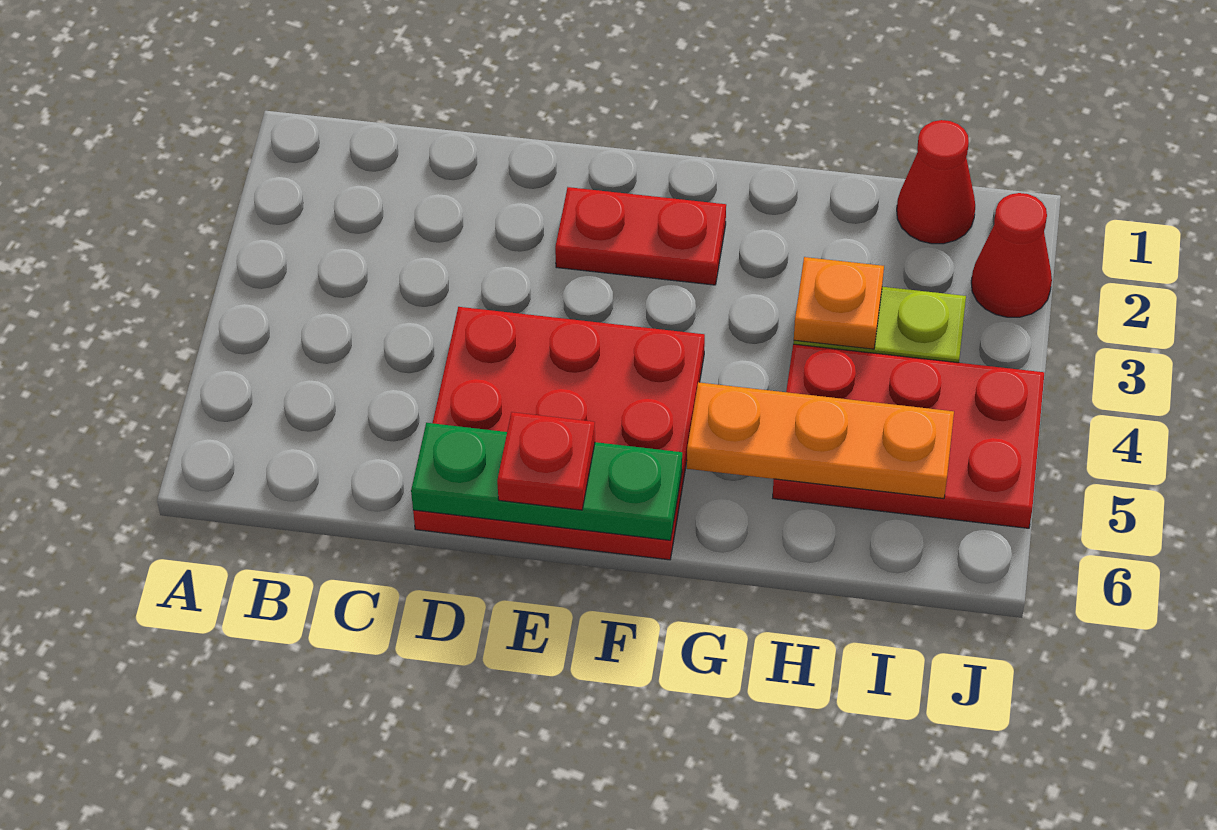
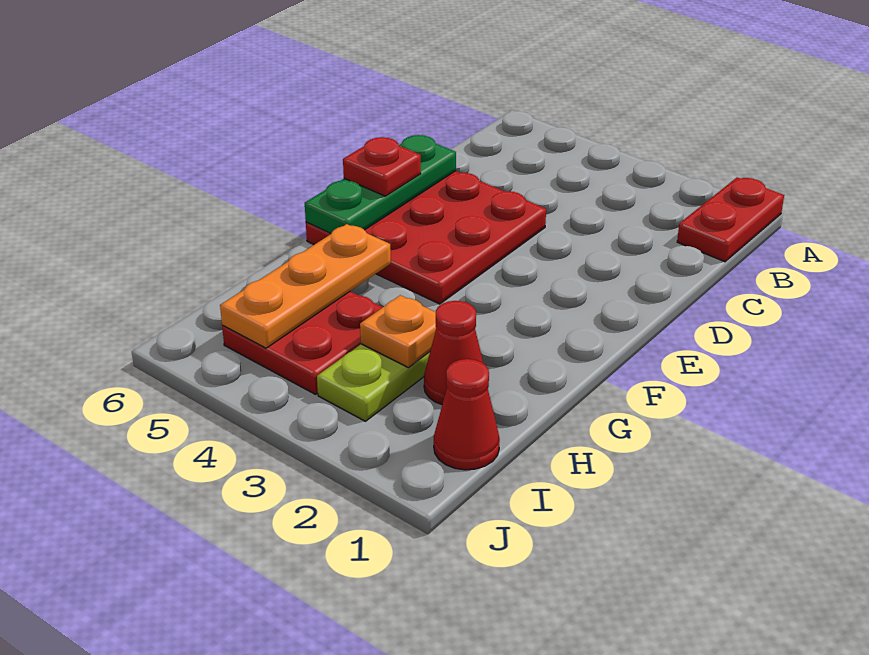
red plate E2:F2 level 1 -> red plate A1:B1 level 1
red plate H4:J5 level 1 -> red plate H4:I5 level 1
red cone J2 level 1 -> red cone H2 level 1

